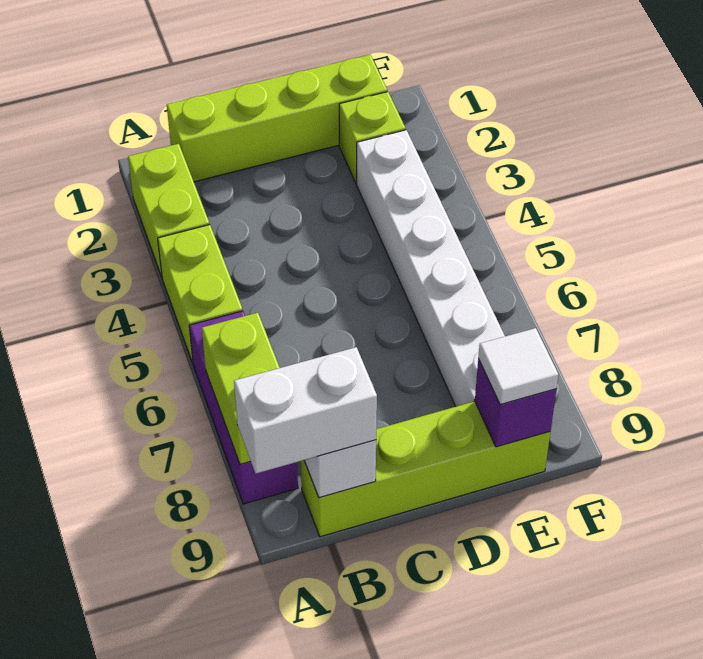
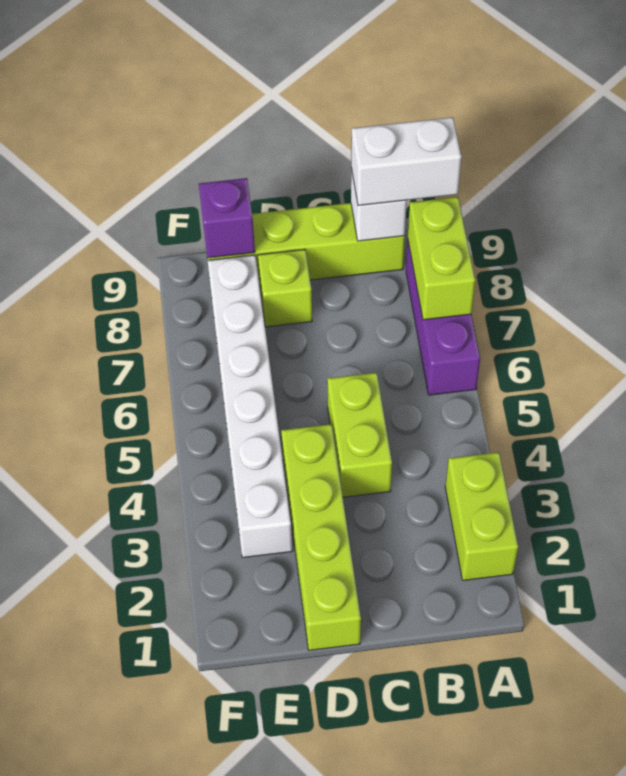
lime brick A4:A5 level 1 -> lime brick C4:C5 level 1
lime brick B1:E1 level 1 -> lime brick D1:D4 level 1
lime brick E2 level 1 -> lime brick D8 level 1
white tile E9 level 3 -> none

